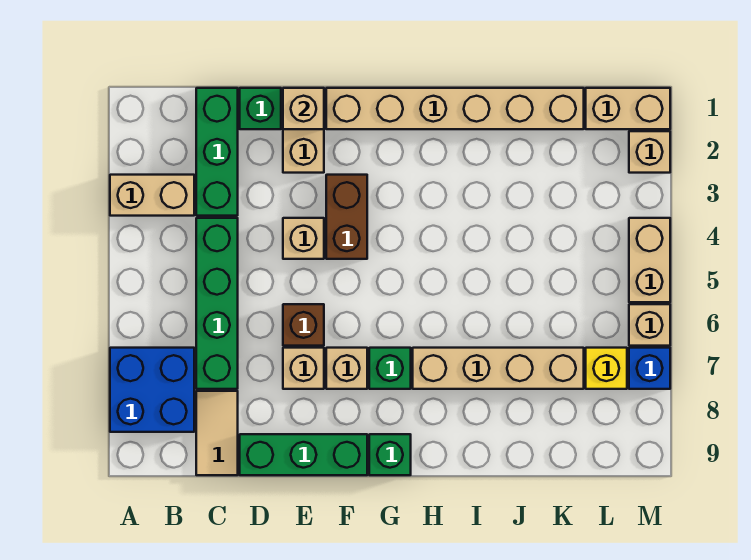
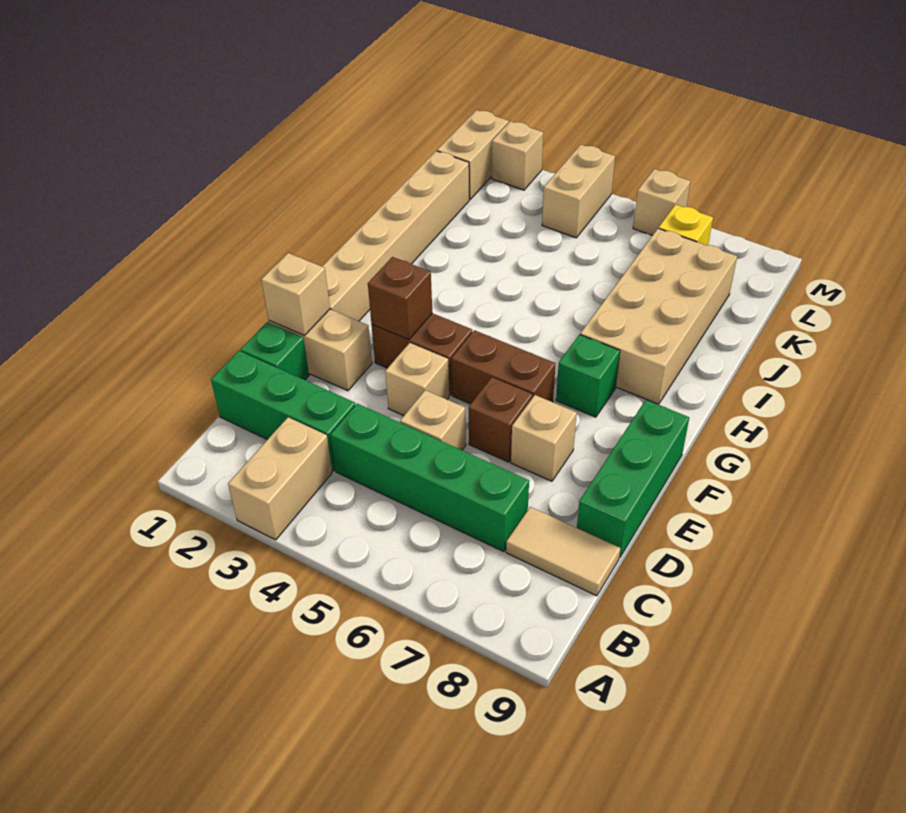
blue brick A7:B8 level 1 -> none
none -> brown brick F3 level 2
none -> brown brick F5:F6 level 1
tan brick F7 level 1 -> tan brick D5 level 1
green brick G9 level 1 -> none
tan brick H7:K7 level 1 -> tan brick H7:K8 level 1
tan brick M4:M5 level 1 -> tan brick L4:M4 level 1
blue brick M7 level 1 -> none

